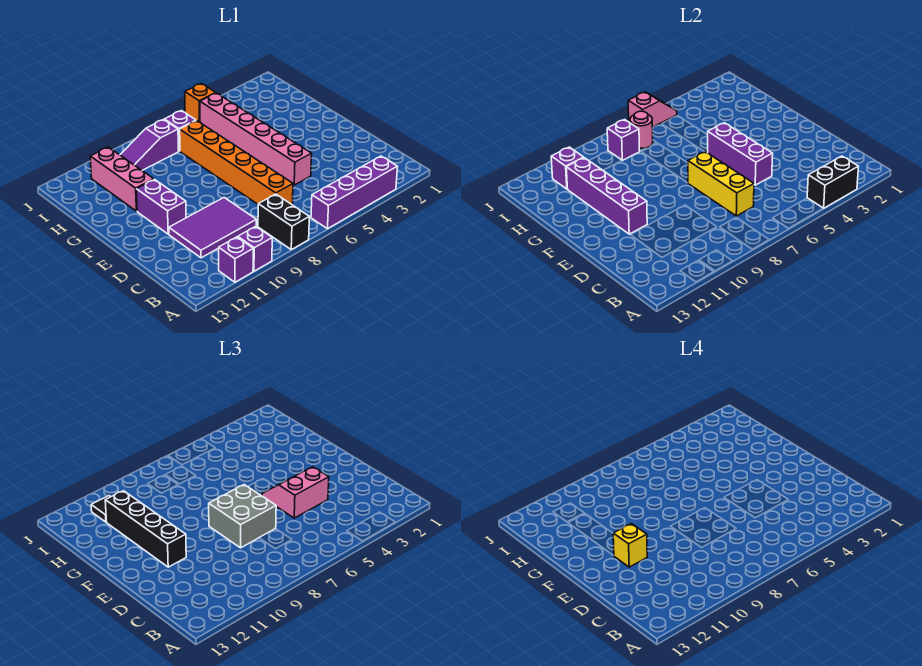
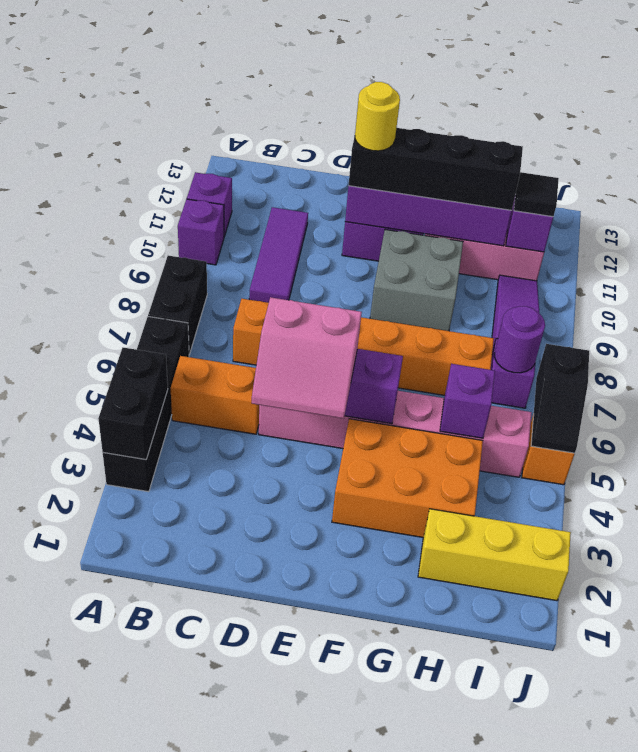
purple brick A3:A6 level 1 -> black brick A3:A6 level 1
black brick A8:B8 level 1 -> black brick A7:A8 level 1
none -> orange brick B5:C5 level 1
yellow brick C7:E7 level 2 -> yellow brick H2:J2 level 1
purple tile C9:D11 level 1 -> purple tile C9:C11 level 1
pink slope D4:E5 level 3 top D -> pink slope D4:E5 level 3 top 5
grey brick D7:E8 level 3 -> grey brick F9:G10 level 1
yellow brick E11 level 4 -> yellow round brick E11 level 4
none -> orange brick F3:H4 level 1
pink round brick I7 level 2 -> purple round brick I7 level 2
purple brick I8 level 2 -> purple brick H5 level 2
pink slope J5:J6 level 2 top 6 -> black slope J5:J6 level 2 top 6

